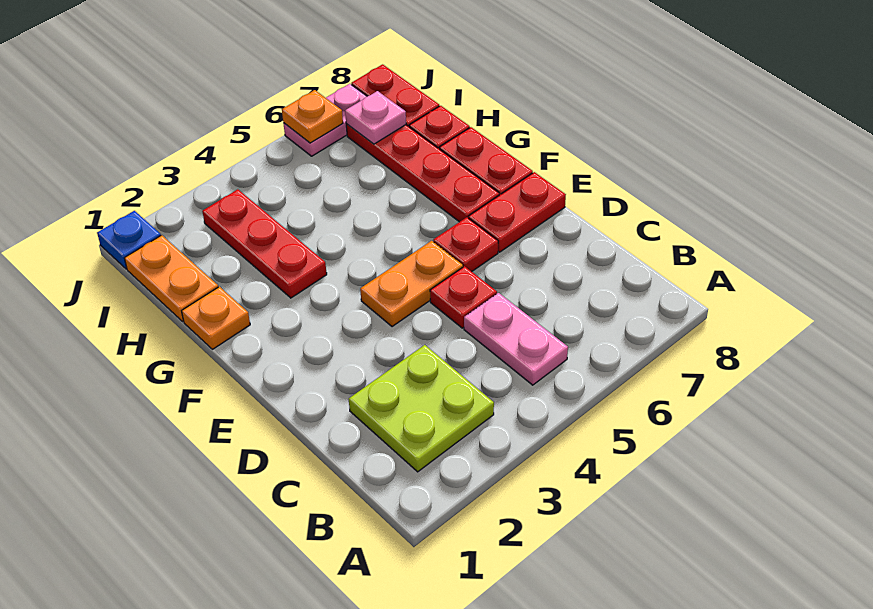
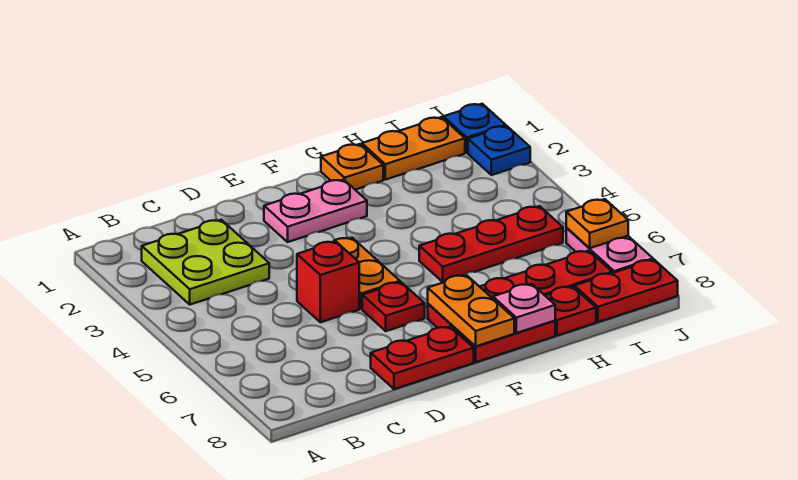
pink plate B5:C5 level 1 -> pink plate E2:F2 level 1
red plate D5 level 1 -> red brick D5 level 1
red plate E7:E8 level 1 -> red plate D8:E8 level 1
none -> orange plate F7:F8 level 2
red plate G3:I3 level 1 -> red plate G5:I5 level 1
pink plate I7 level 2 -> pink plate G8 level 2
none -> blue plate J2 level 1

